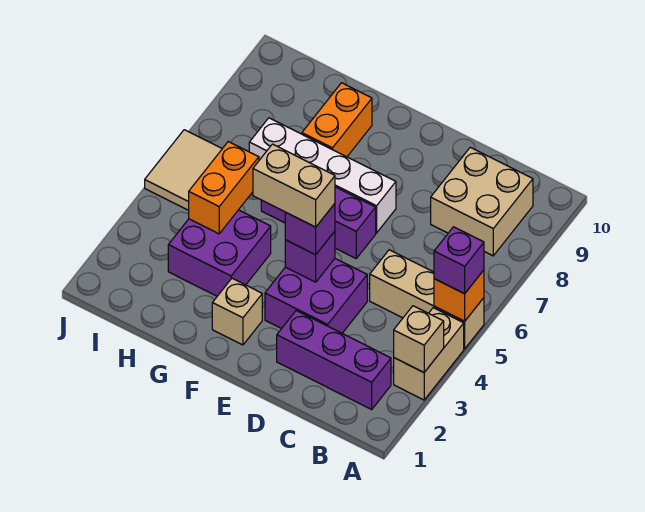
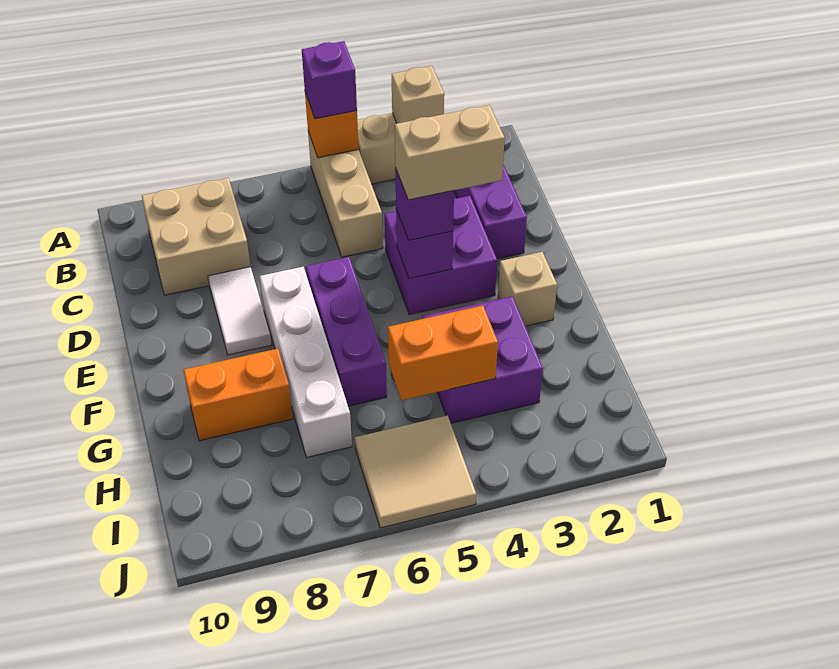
none -> white tile D8:E8 level 1
tan brick E4:F4 level 4 -> tan brick E3:E4 level 4

